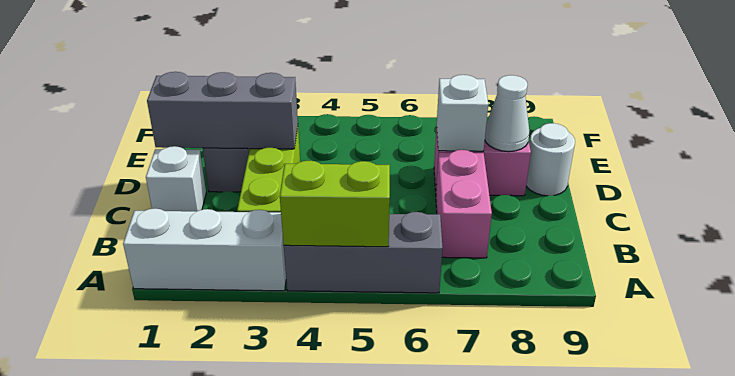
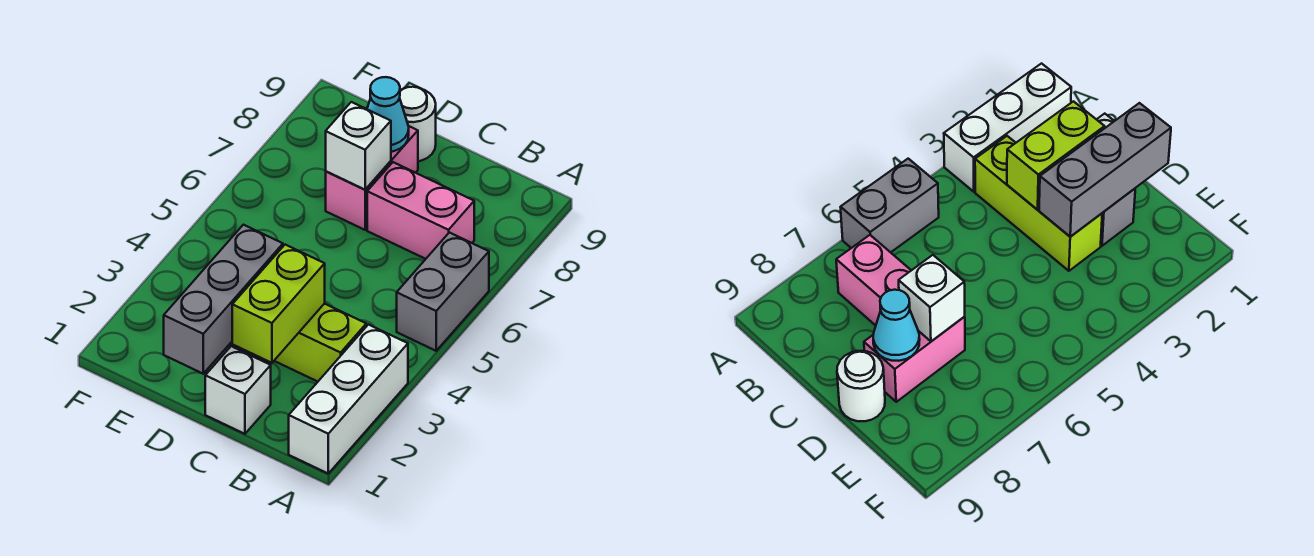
grey brick A4:A6 level 1 -> grey brick A5:A6 level 1
lime brick A4:A5 level 2 -> lime brick C2:C3 level 2
white cone D8 level 2 -> cyan cone D8 level 2

